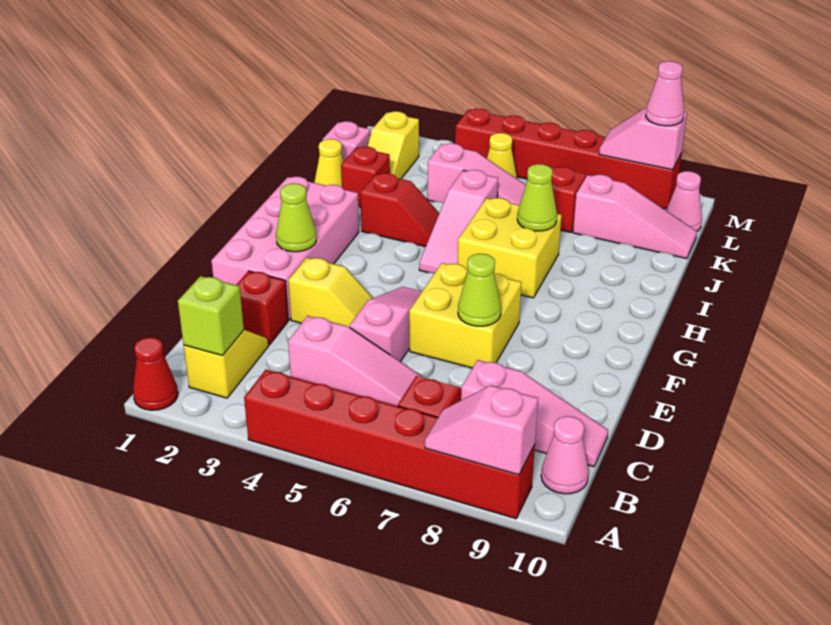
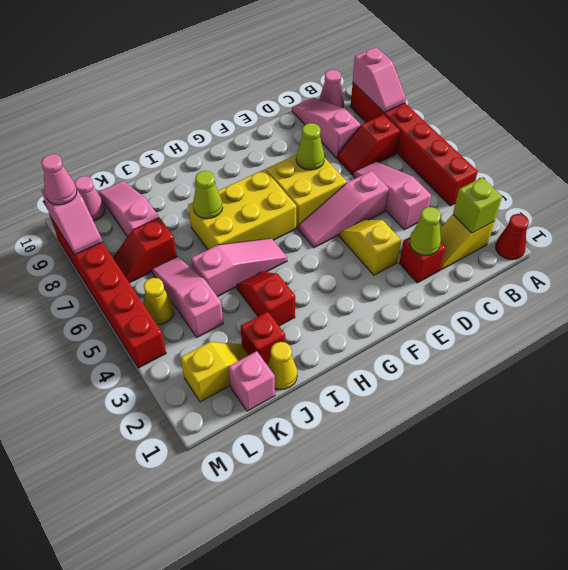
pink brick E1:H2 level 1 -> none
lime cone F2 level 2 -> lime cone D2 level 2
yellow brick H6:I7 level 1 -> yellow brick G6:I7 level 1

